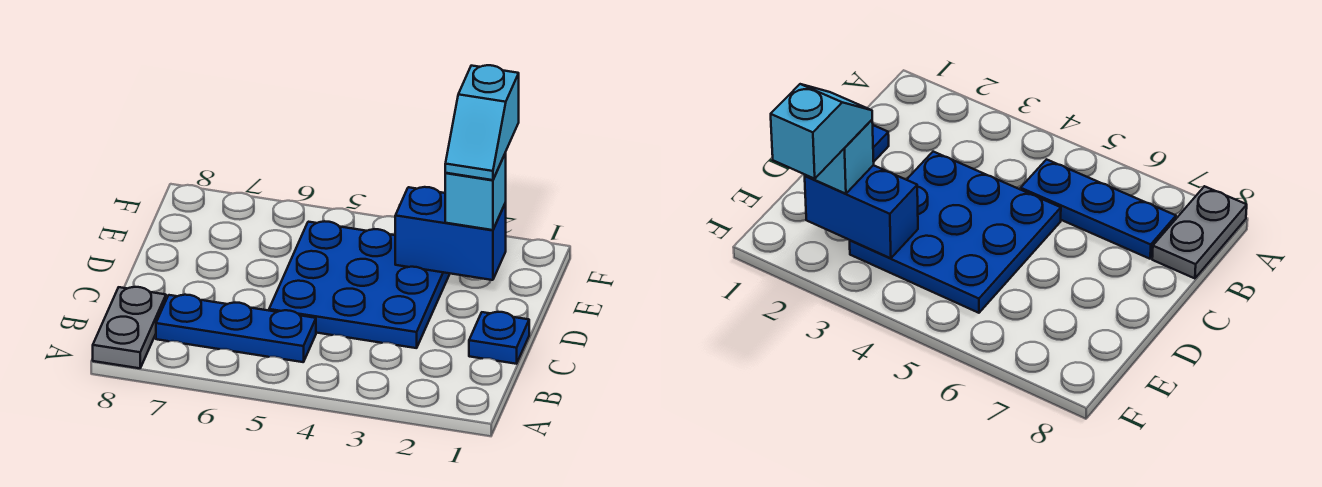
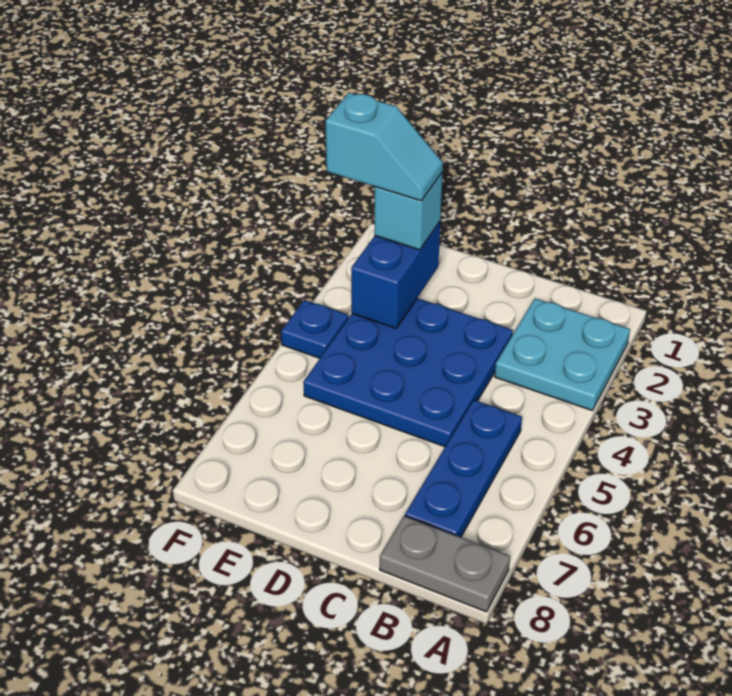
none -> cyan plate A2:B3 level 1
blue plate C1 level 1 -> blue plate F4 level 1

